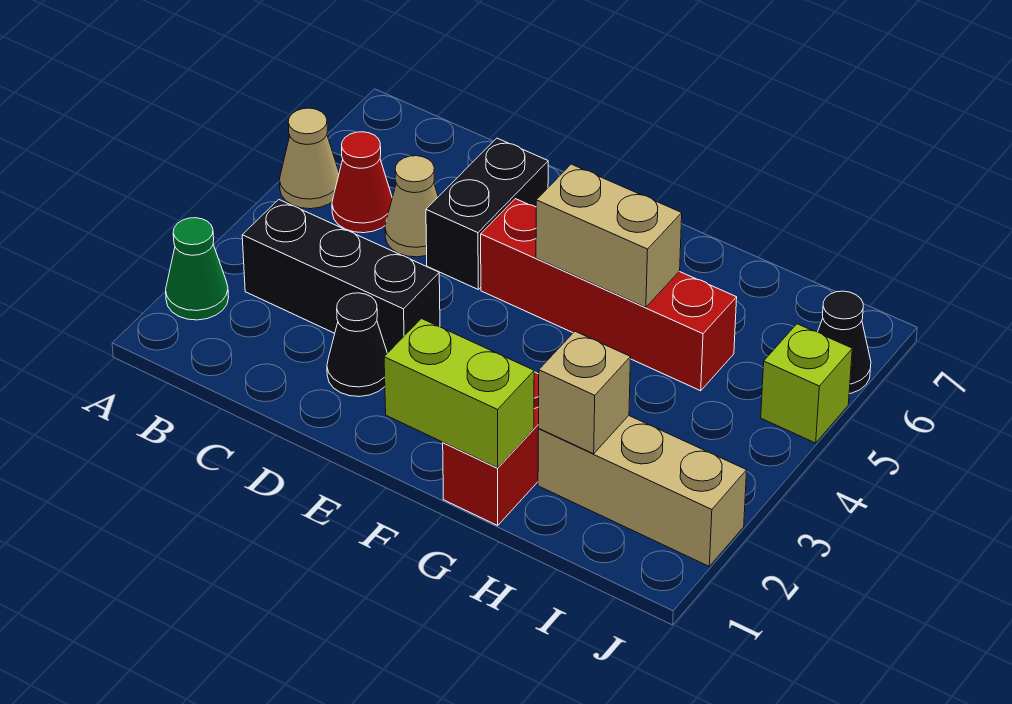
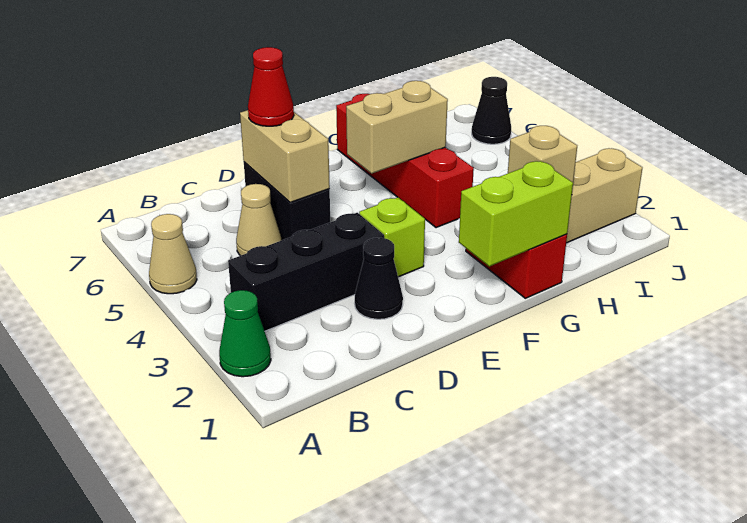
red cone B5 level 1 -> red cone D6 level 3
none -> tan brick D5:D6 level 2
red brick E5:H5 level 1 -> red brick G4:G7 level 1
lime brick J5 level 1 -> lime brick E3 level 1

